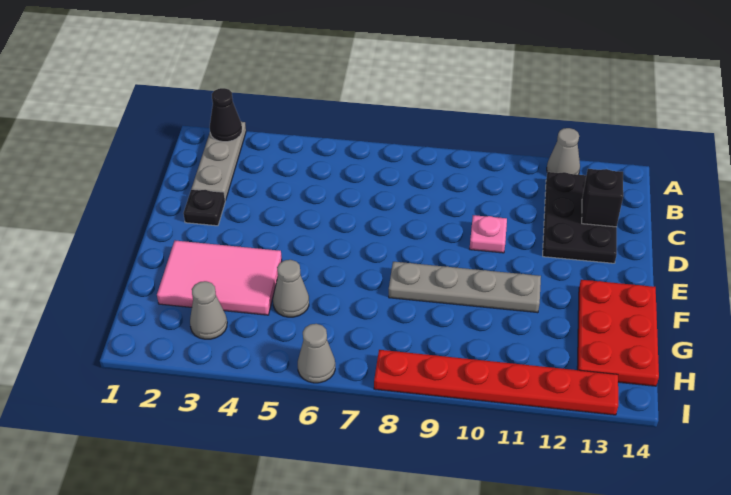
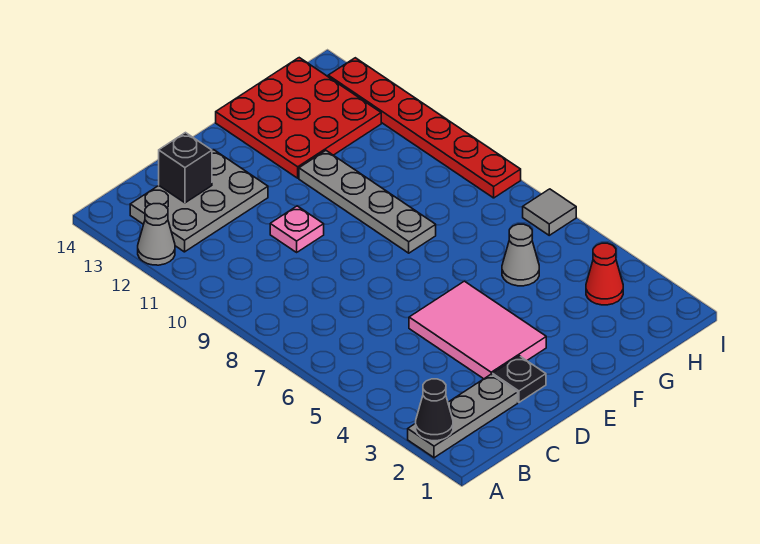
black plate B12:D13 level 1 -> grey plate B12:D13 level 1
pink tile F2:G4 level 1 -> pink tile D3:E5 level 1
red plate F13:H14 level 1 -> red plate F12:H14 level 1
grey cone H3 level 1 -> red cone H3 level 1
grey cone I6 level 1 -> grey tile I6 level 1

